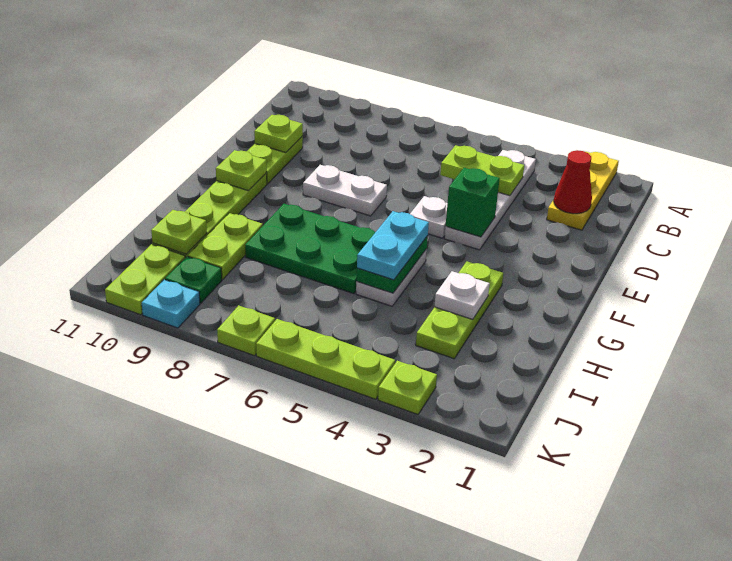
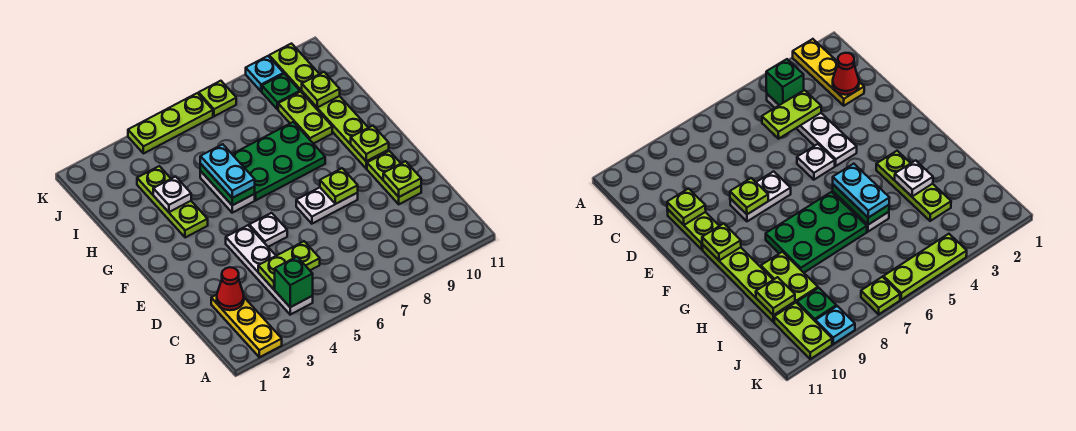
green brick E4 level 2 -> green brick B4 level 2
lime plate K3 level 1 -> lime plate E8 level 2

